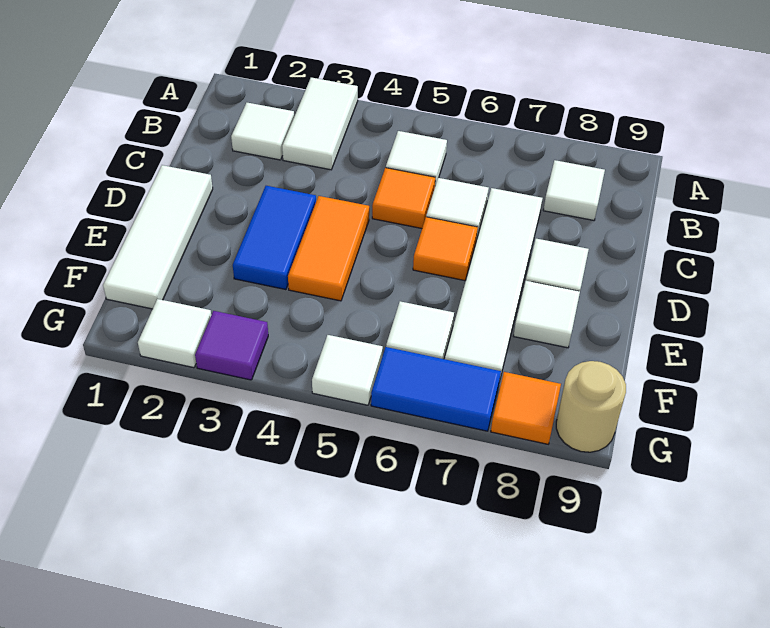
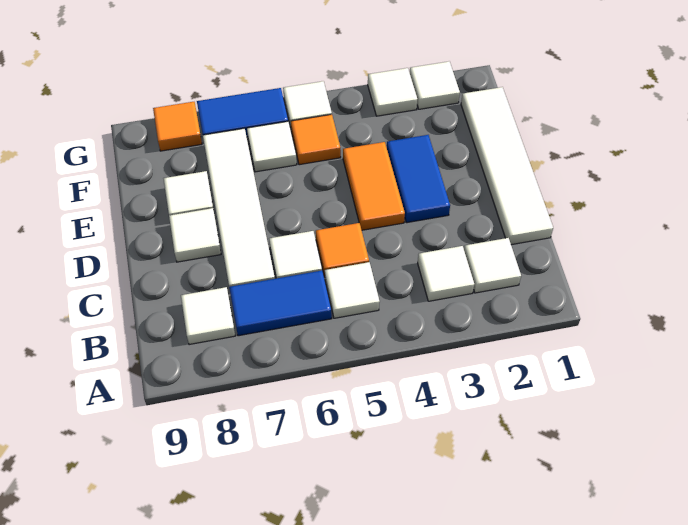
white tile A3:B3 level 1 -> white tile B3 level 1
none -> blue tile B6:B7 level 1
white tile D1:F1 level 1 -> white tile C1:F1 level 1
orange tile D6 level 1 -> orange tile F5 level 1
purple tile G3 level 1 -> white tile G3 level 1
tan round brick G9 level 1 -> none

